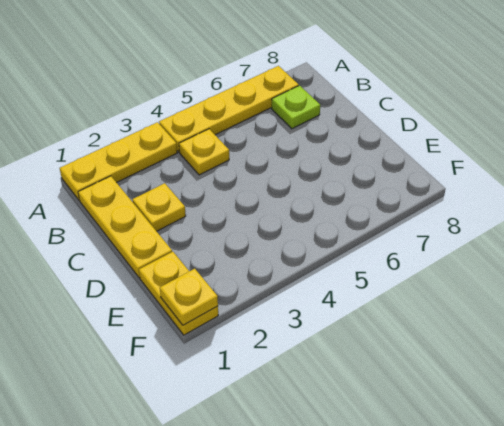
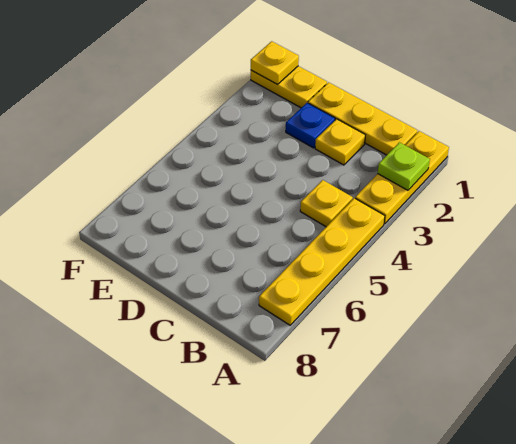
lime plate B7 level 1 -> lime plate A2 level 2
none -> blue plate D2 level 1

